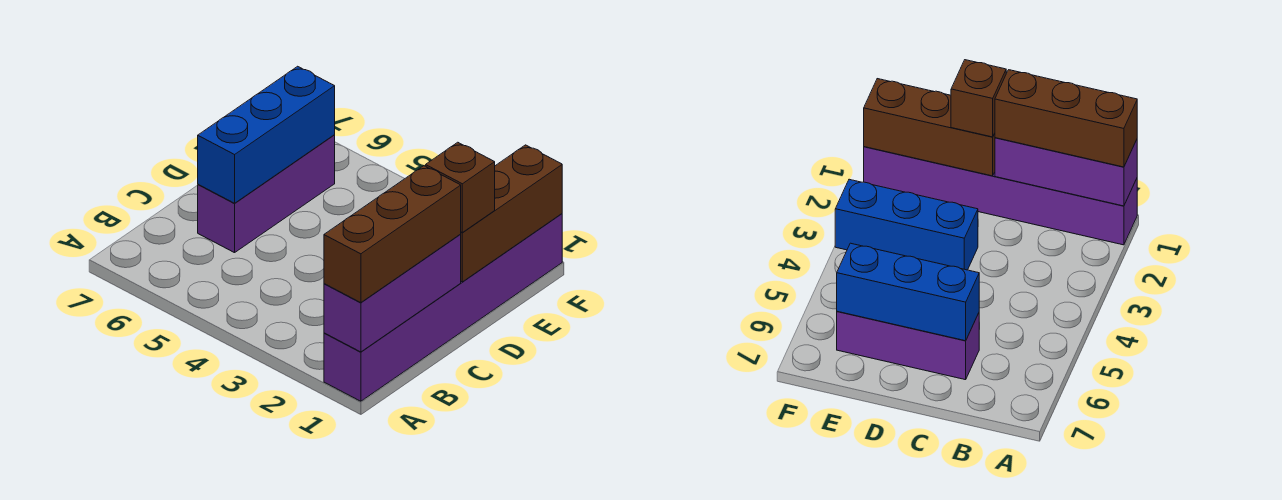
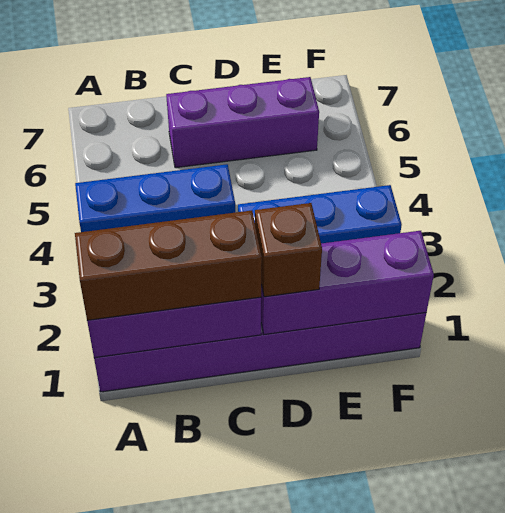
blue brick C6:E6 level 2 -> blue brick A4:C4 level 1
brown brick D1:F1 level 2 -> purple brick D1:F1 level 2

